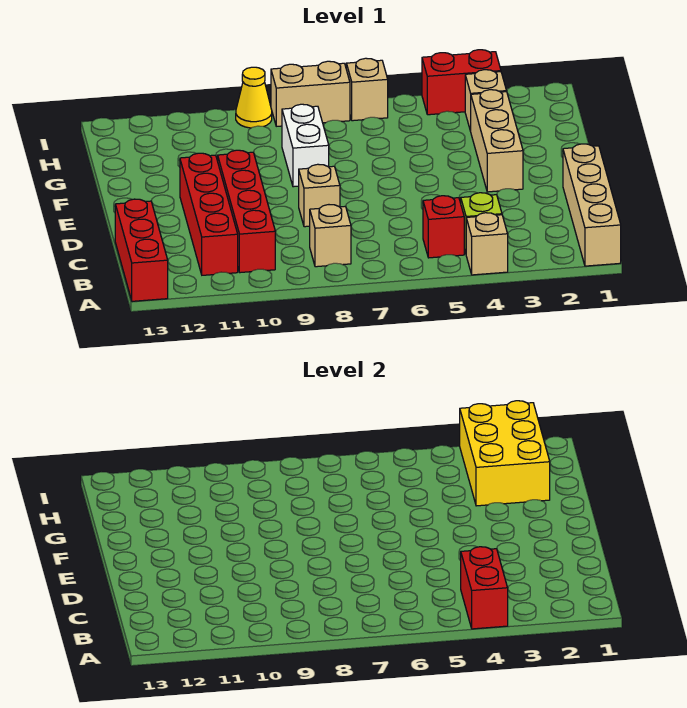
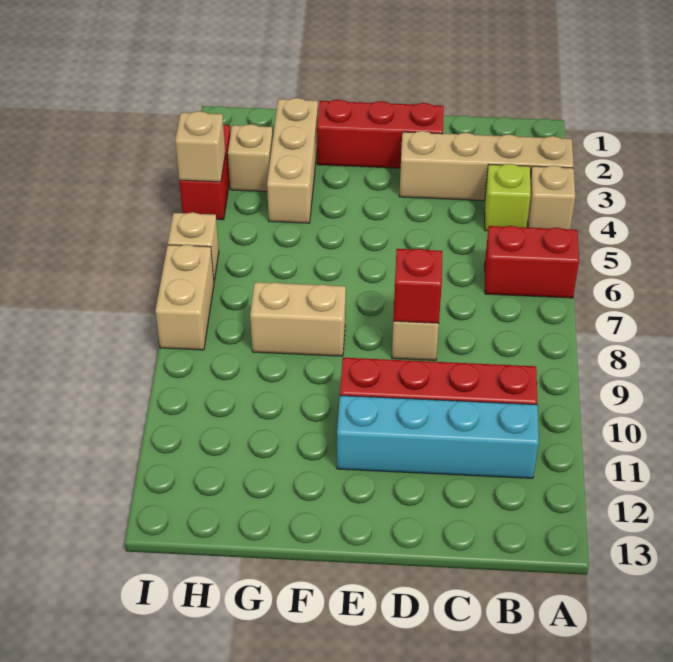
tan brick A1:D1 level 1 -> tan brick A3:D3 level 1
red brick A4:B4 level 2 -> red brick A6:B6 level 1
red brick A13:C13 level 1 -> red brick D2:F2 level 1
red brick B5 level 1 -> red brick D8 level 2
tan brick B8 level 1 -> tan brick I4 level 2
red brick B11:E11 level 1 -> cyan brick B11:E11 level 1
tan brick E3:G3 level 1 -> tan brick G2:G4 level 1
white brick F8:G8 level 1 -> tan brick F8:G8 level 1
yellow brick G2:I3 level 2 -> none
yellow cone I9 level 1 -> none

